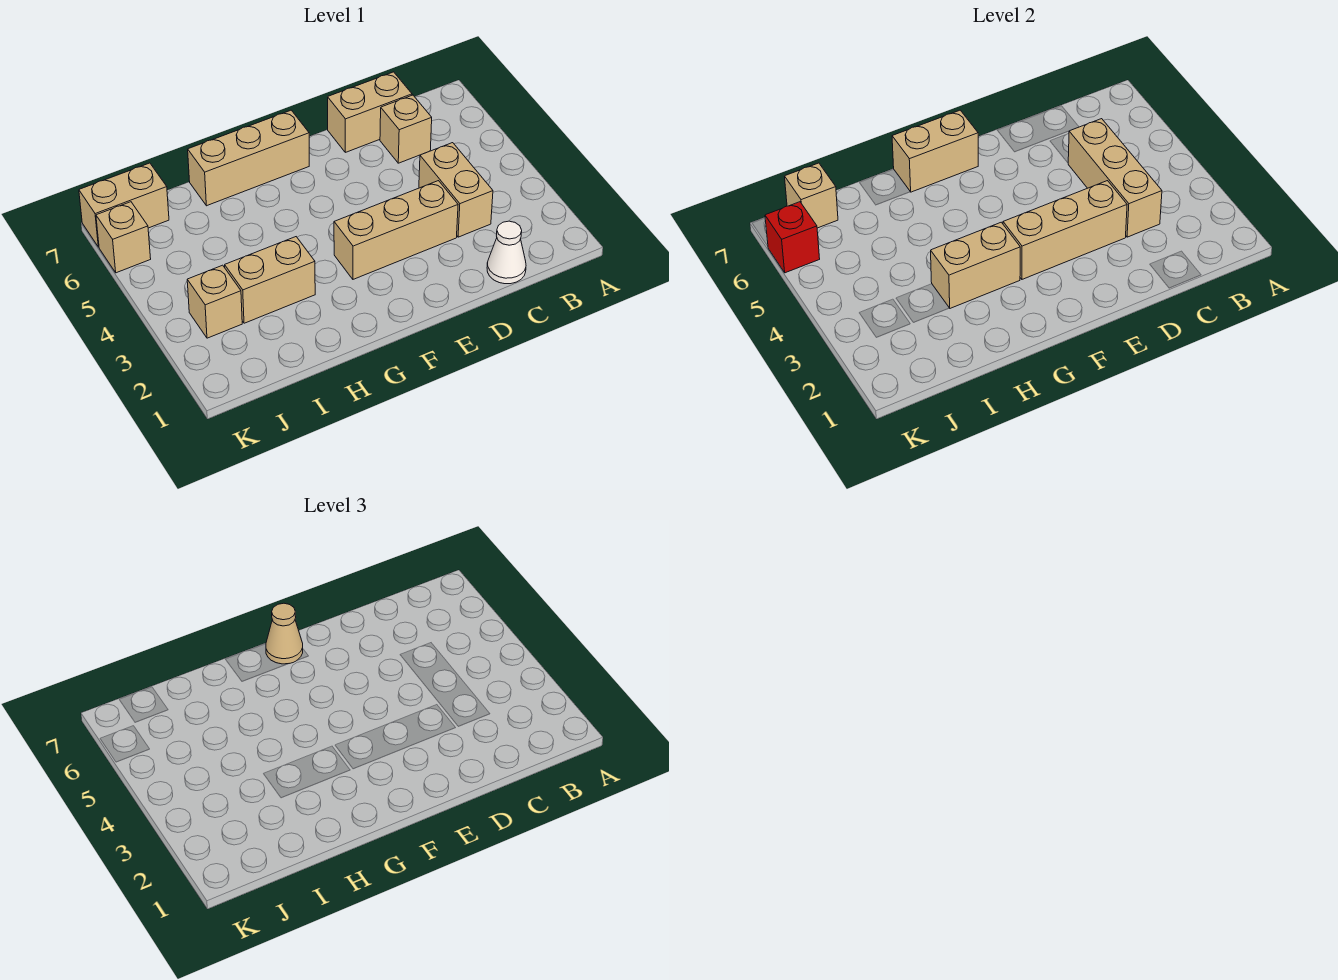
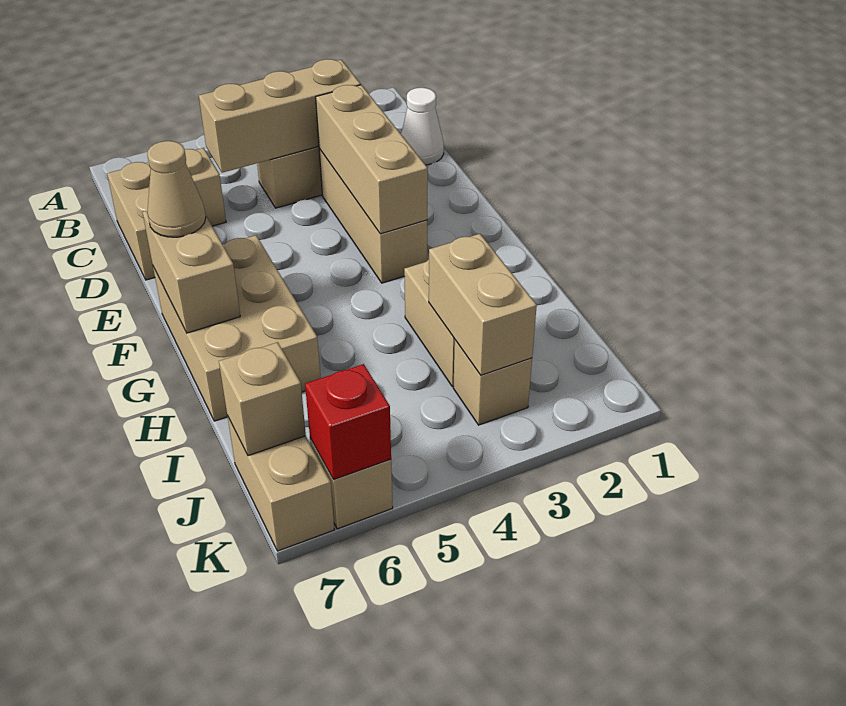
tan brick F7:H7 level 1 -> tan brick F6:H7 level 1
tan brick G3:H3 level 2 -> tan brick I3:J3 level 2

